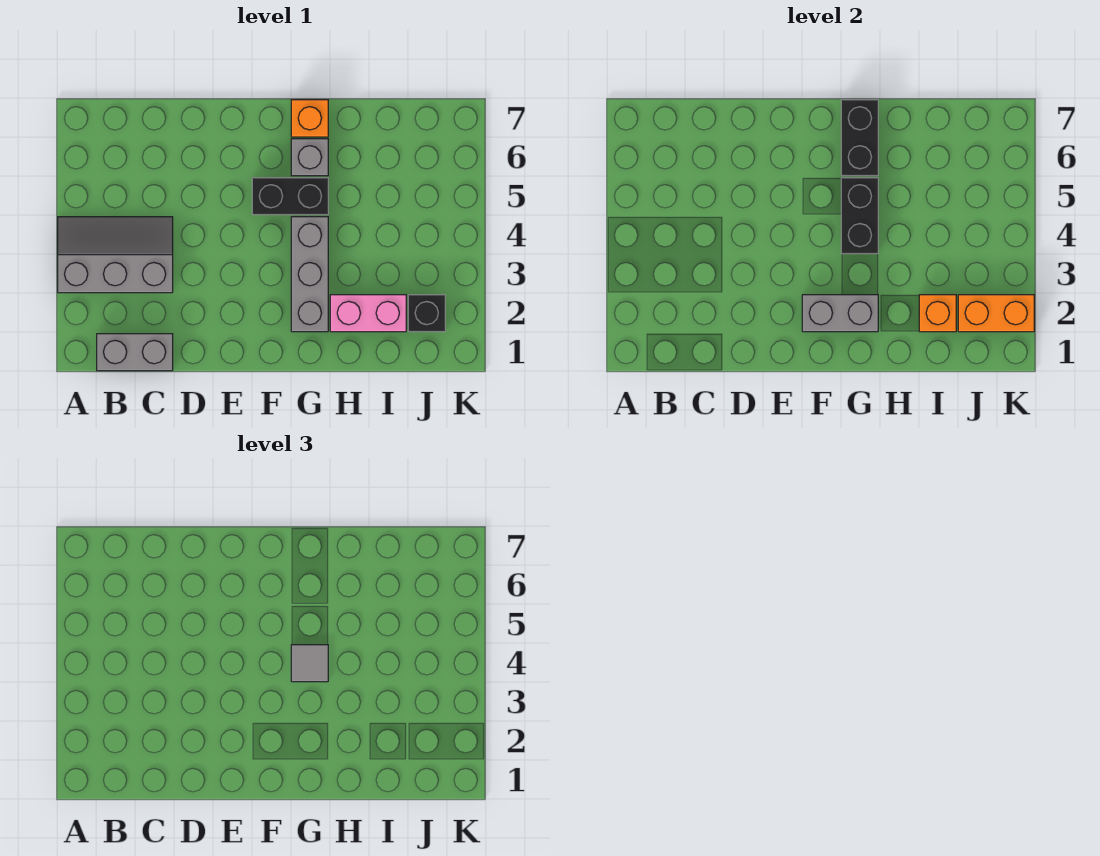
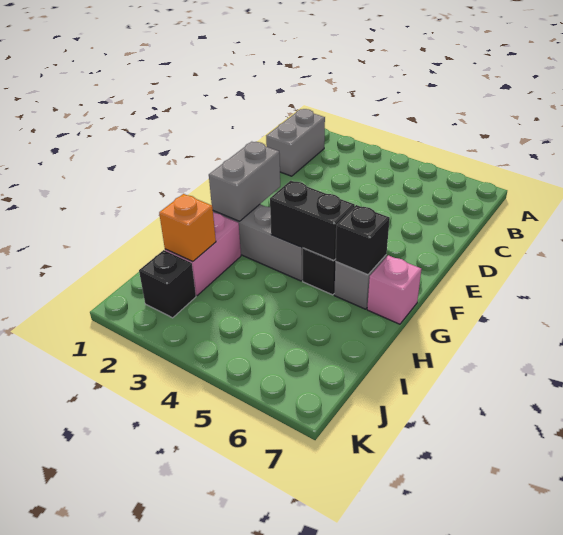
grey slope A3:C4 level 1 top 3 -> none
grey tile G4 level 3 -> none
black brick G6:G7 level 2 -> black brick G6 level 2
orange brick G7 level 1 -> pink brick G7 level 1
orange brick J2:K2 level 2 -> none

